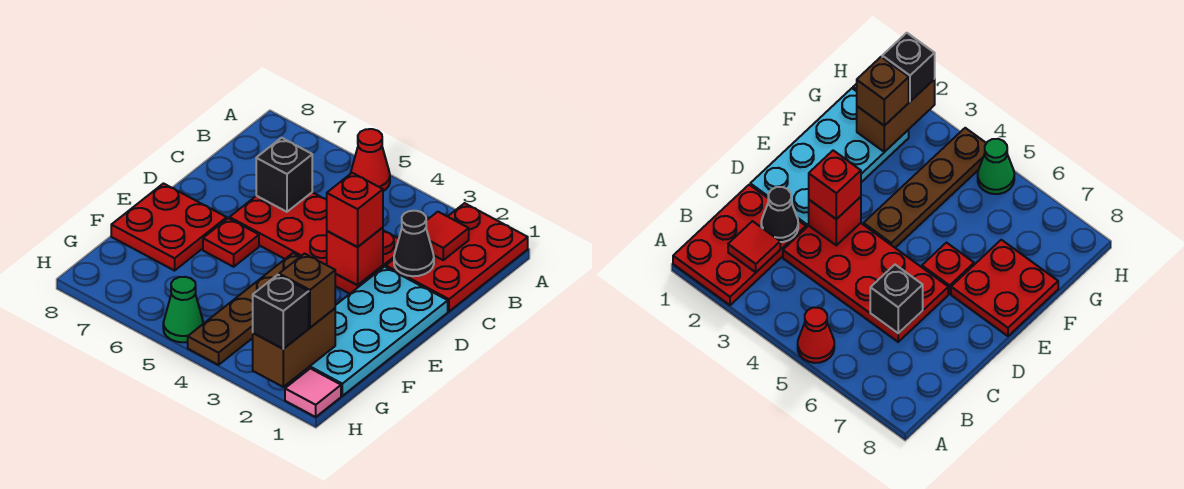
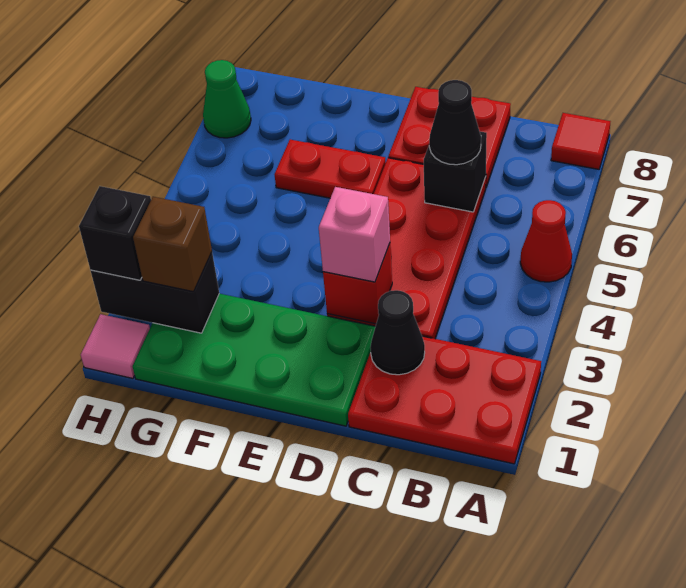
red tile B2 level 2 -> red tile A8 level 1
none -> black cone C6 level 3
cyan plate D1:G2 level 1 -> green plate D1:G2 level 1
red brick D3 level 3 -> pink brick D3 level 3
brown plate E4:H4 level 1 -> none
red plate E6 level 1 -> red plate E6:F6 level 1
red plate E7:F8 level 1 -> red plate C7:D8 level 1
brown brick G2:H2 level 2 -> black brick G2:H2 level 2
green cone H5 level 1 -> green cone H7 level 1

